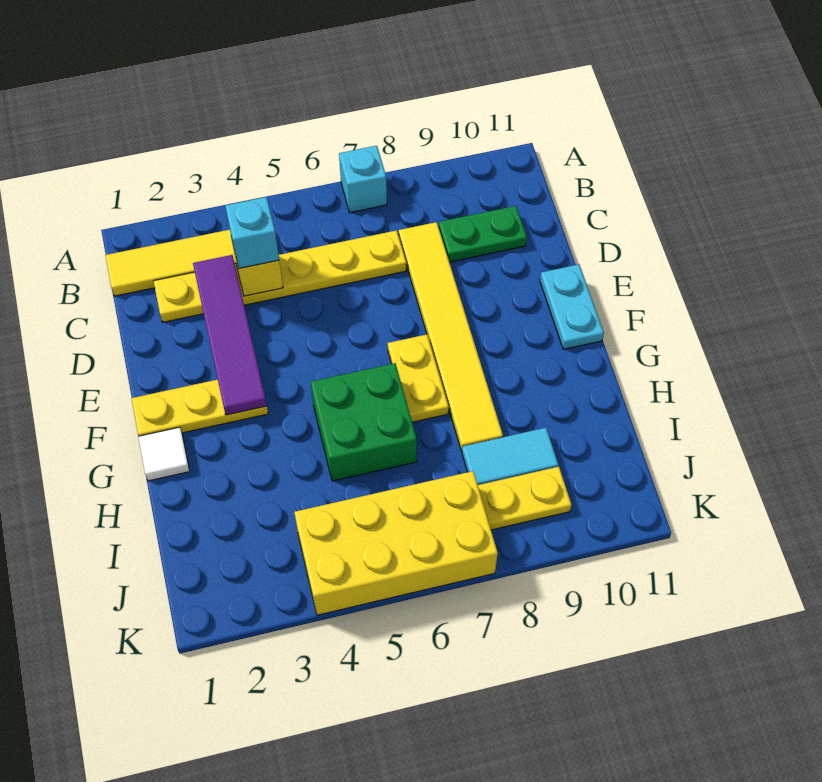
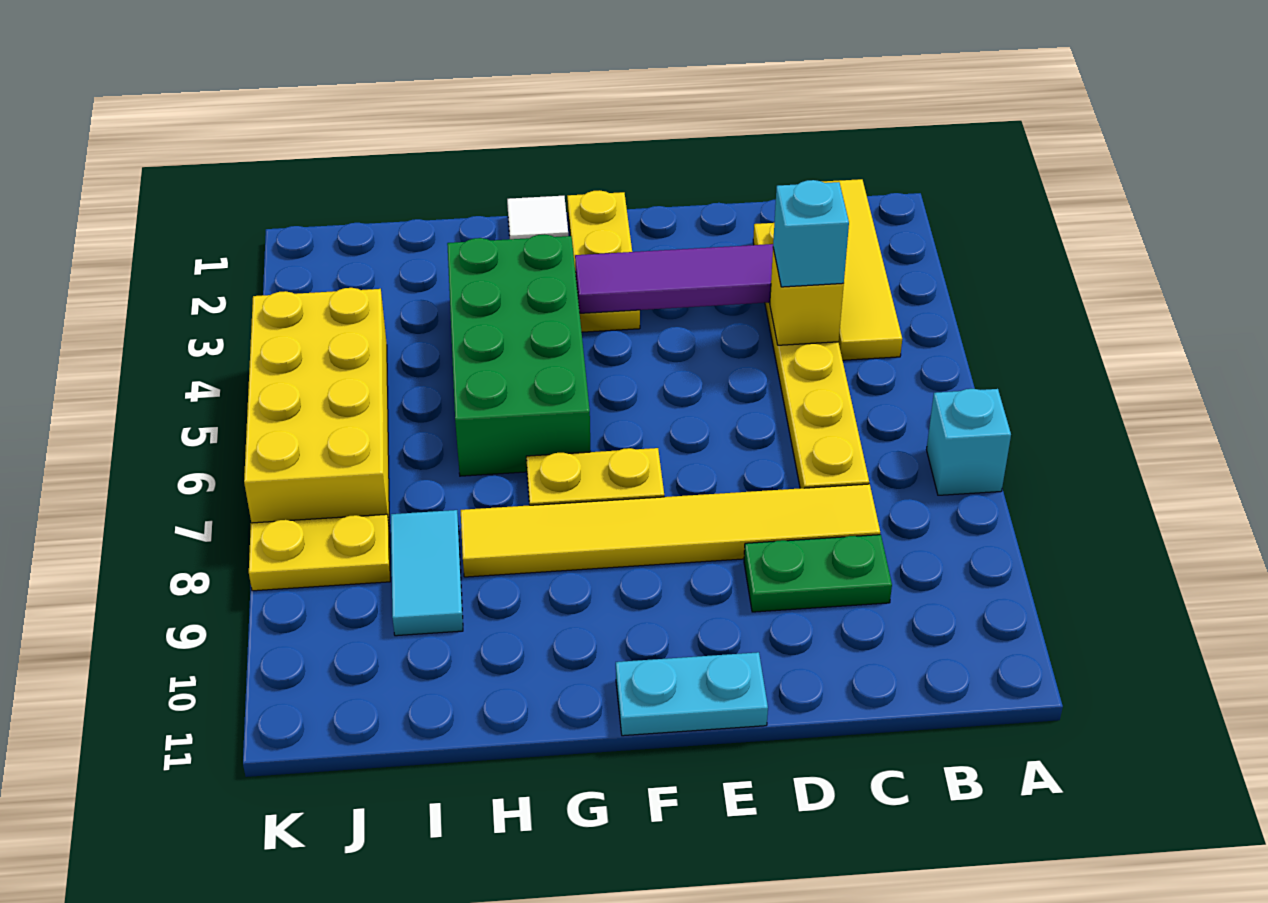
green plate C9:C10 level 1 -> green plate C9:D9 level 1
green brick G5:H6 level 1 -> green brick G3:H6 level 1
yellow plate J8:J9 level 1 -> yellow plate J8:K8 level 1

